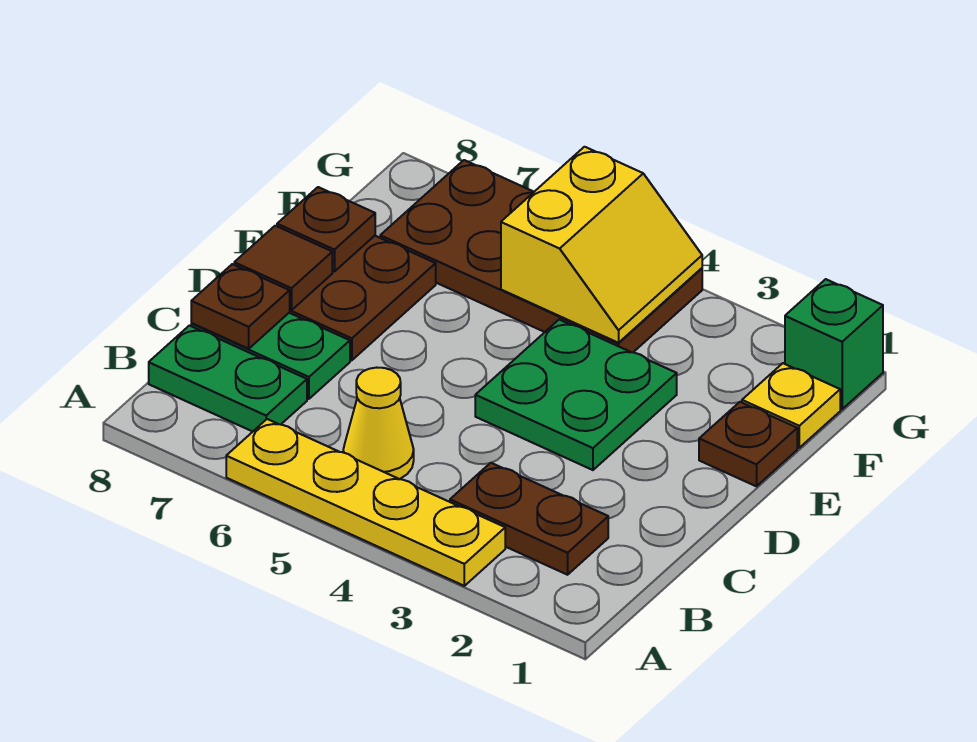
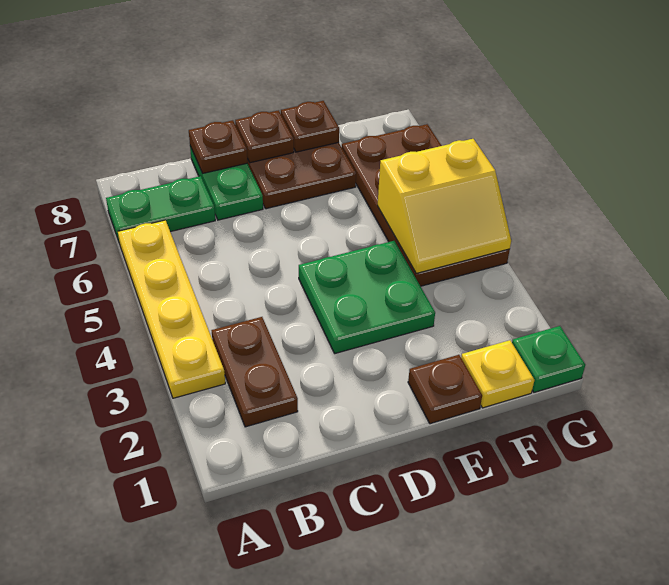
yellow cone B5 level 1 -> none
green plate B7:B8 level 1 -> green plate A7:B7 level 1
brown tile D8 level 2 -> brown plate D8 level 2
green brick G1 level 1 -> green plate G1 level 1

